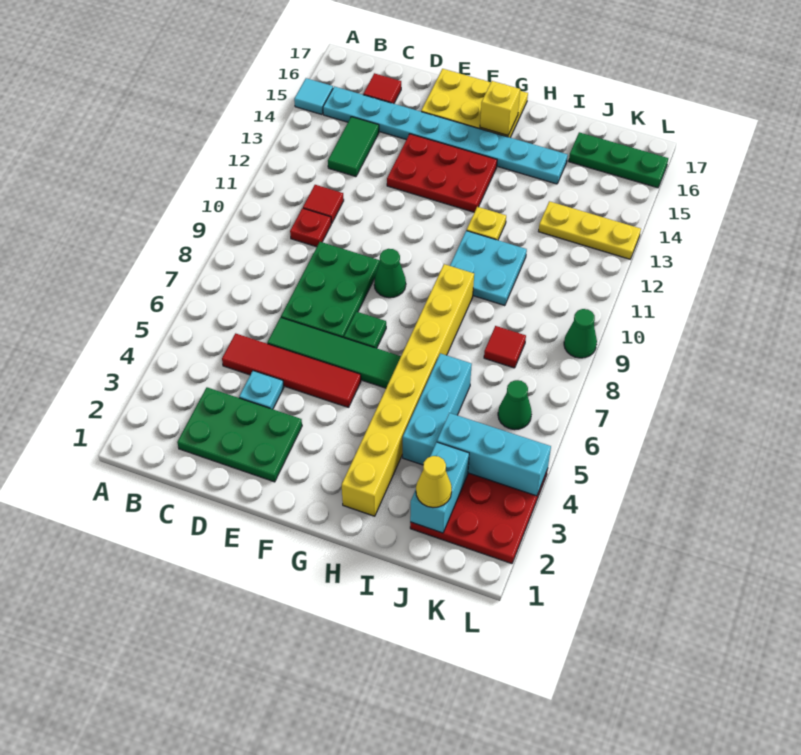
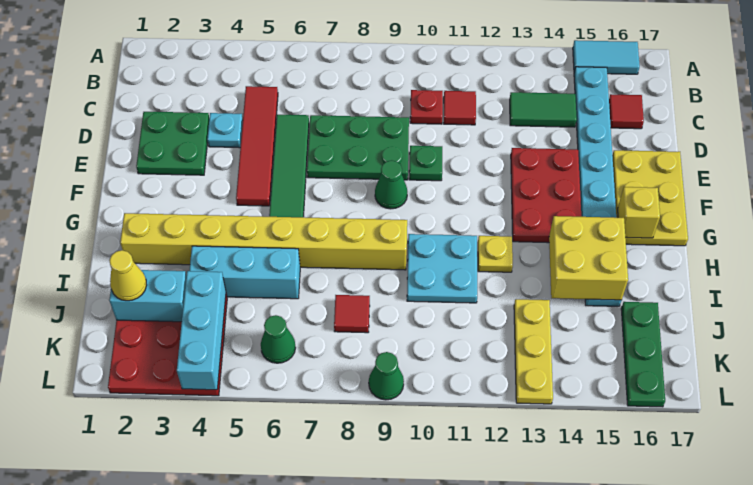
cyan tile A15 level 1 -> cyan tile A15:A16 level 1
green plate C2:E3 level 1 -> green plate D2:E3 level 1
green plate F7 level 1 -> green plate E10 level 1
none -> yellow brick H14:I15 level 2

